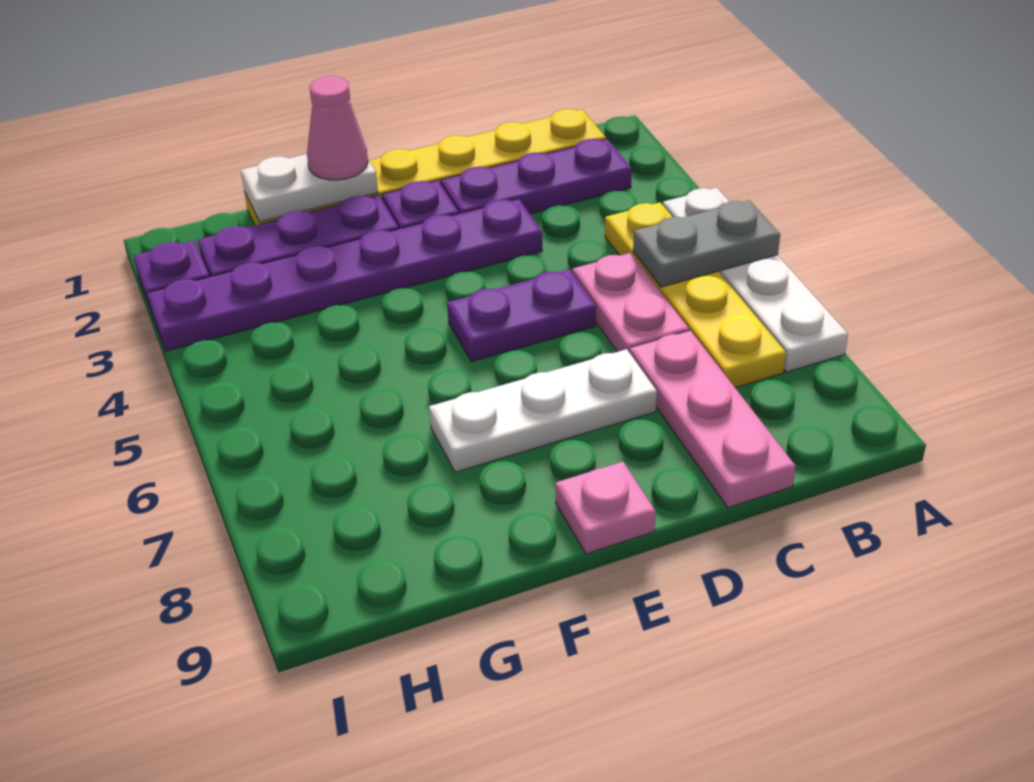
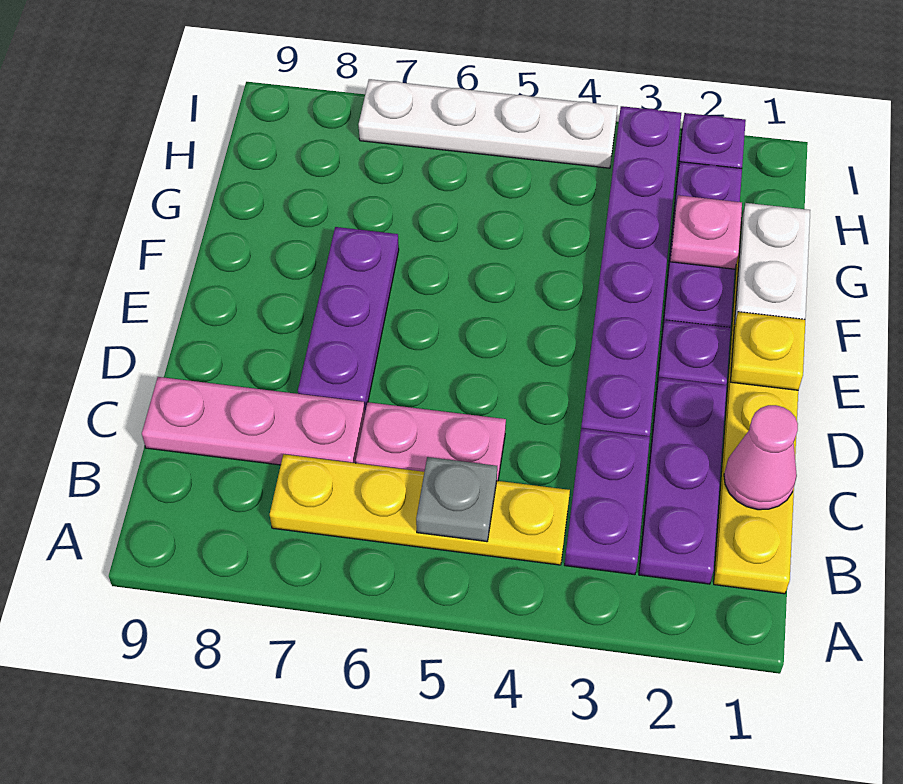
white plate A4:A7 level 1 -> white plate I4:I7 level 1
grey plate A5:B5 level 2 -> grey plate B5 level 2
purple plate D5:E5 level 1 -> purple plate B3:C3 level 1
white plate D7:F7 level 1 -> purple plate D7:F7 level 1
none -> yellow plate E1 level 2
pink plate E9 level 1 -> pink plate G2 level 2
pink cone F1 level 3 -> pink cone C1 level 2

